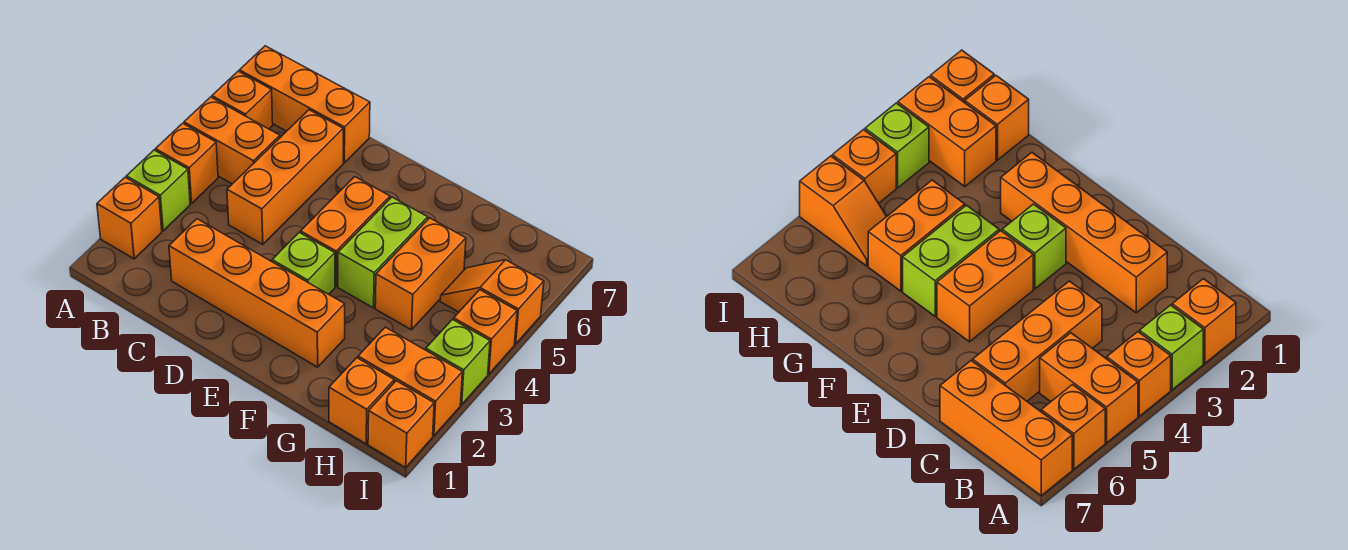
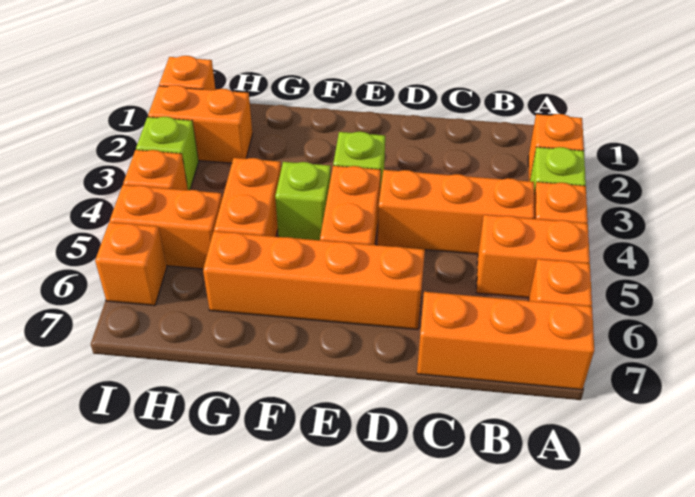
orange brick C2:F2 level 1 -> orange brick D6:G6 level 1
orange brick C4:C6 level 1 -> orange brick B4:D4 level 1
lime brick F4:F5 level 1 -> lime brick F4 level 1
orange brick H1 level 1 -> orange brick I6 level 1
orange slope H5:I5 level 1 top I -> orange brick H5:I5 level 1

